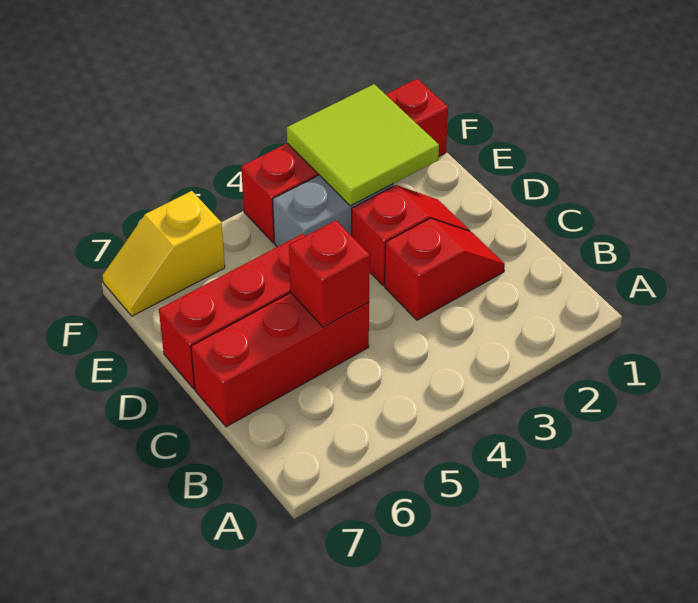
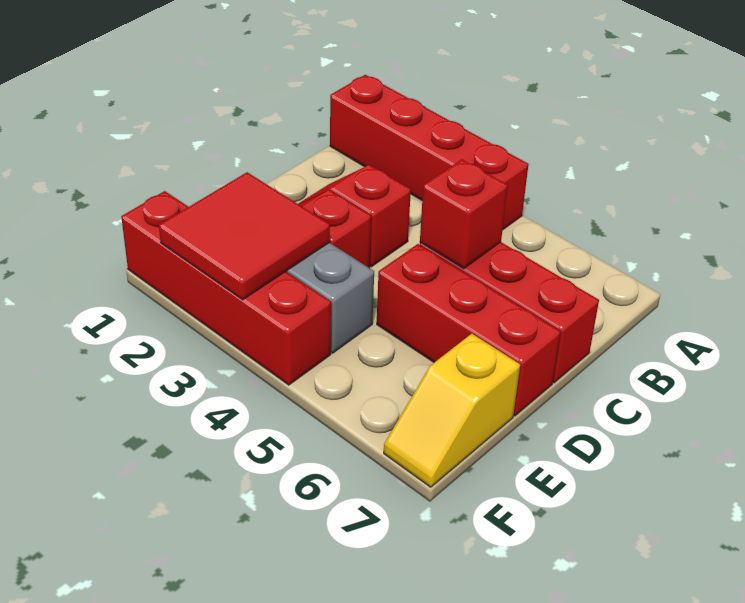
none -> red brick A1:A4 level 1
lime tile E2:F3 level 2 -> red tile E2:F3 level 2
yellow slope F6:F7 level 1 top 6 -> yellow slope E7:F7 level 1 top E

